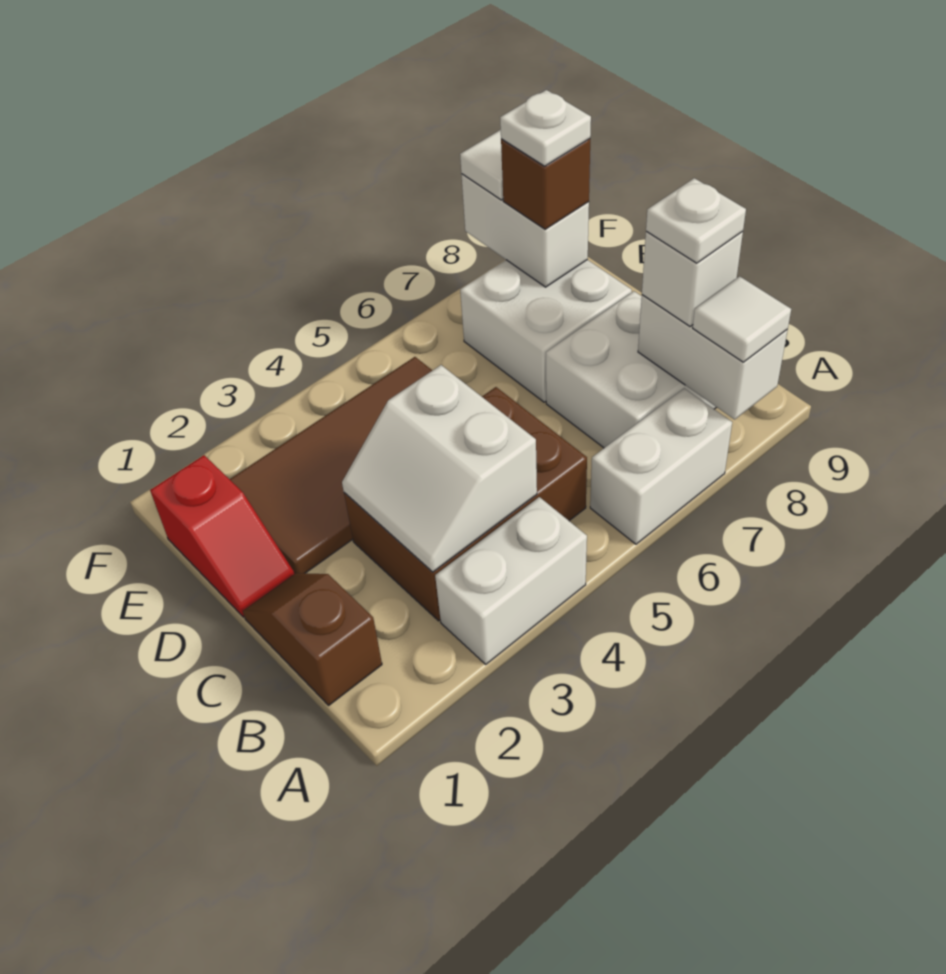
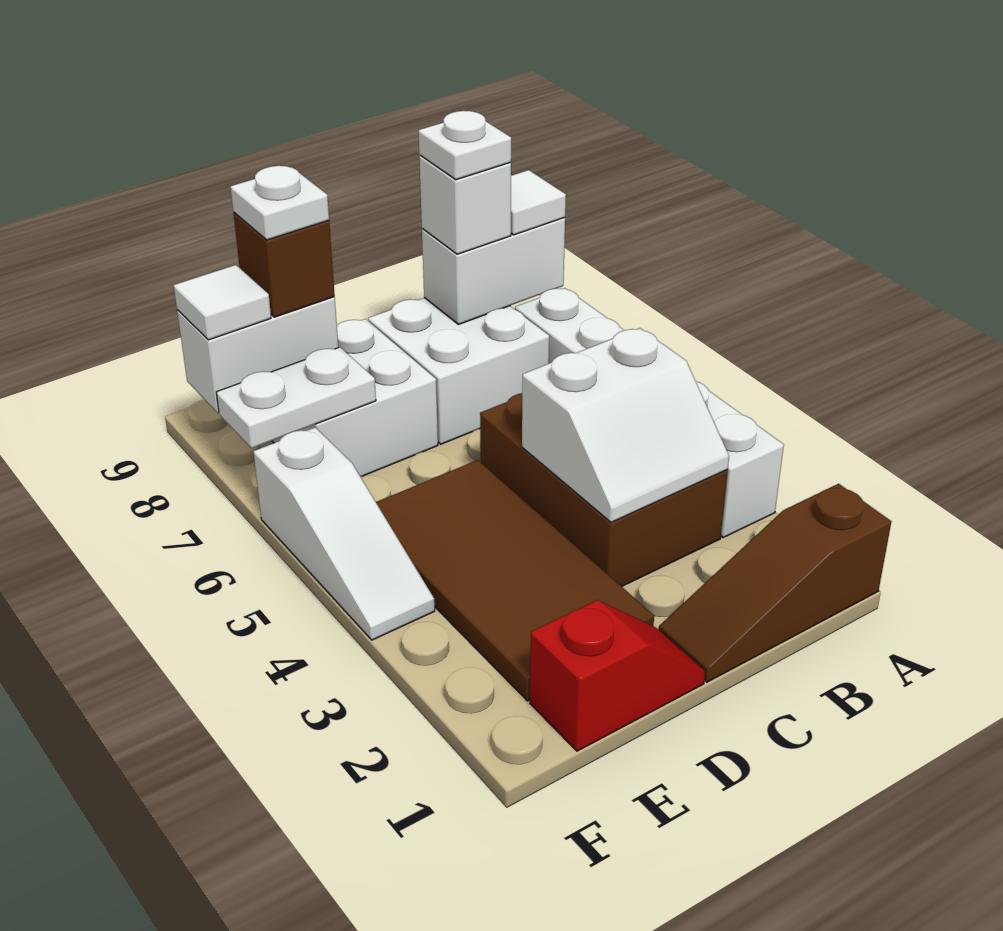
brown slope B1:C1 level 1 top B -> brown slope A1:C1 level 1 top A
none -> white plate E7:F7 level 2
none -> white slope F4:F6 level 1 top 6

